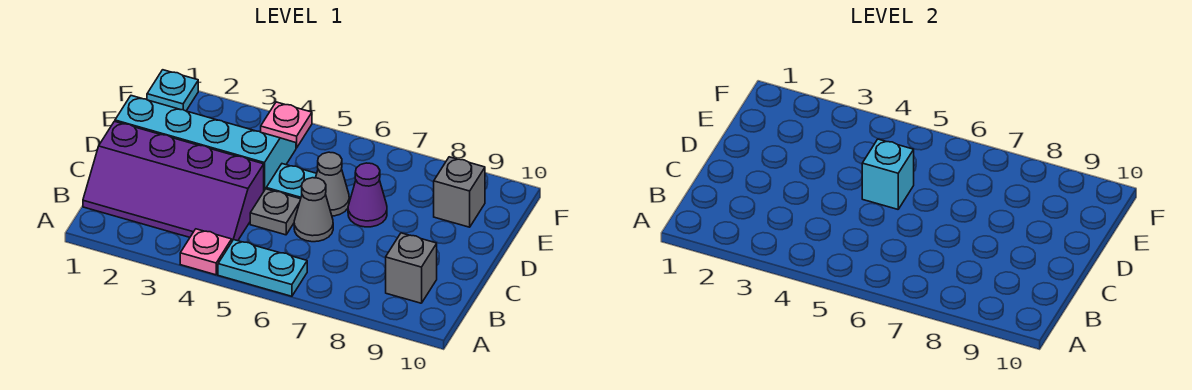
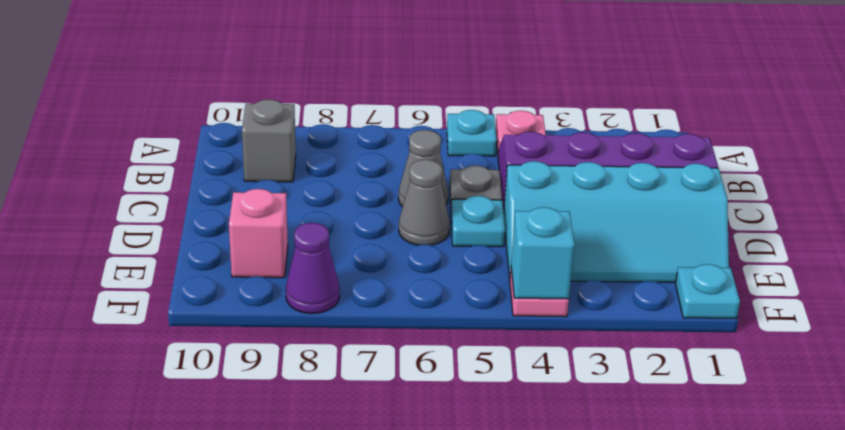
cyan plate A5:A6 level 1 -> cyan plate A5 level 1
cyan brick D5 level 2 -> cyan brick F4 level 2
purple cone D7 level 1 -> purple cone F8 level 1
grey brick E9 level 1 -> pink brick E9 level 1

